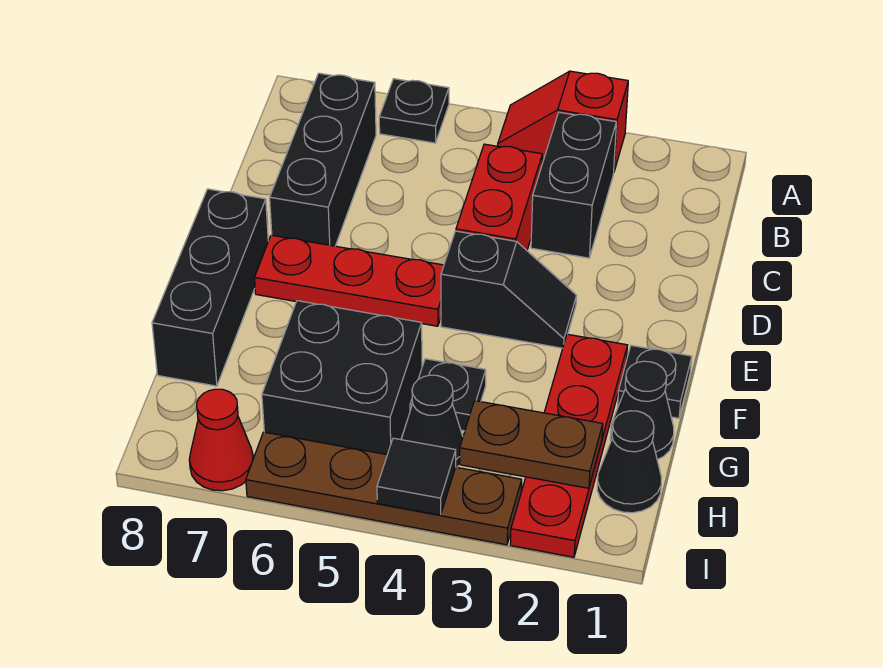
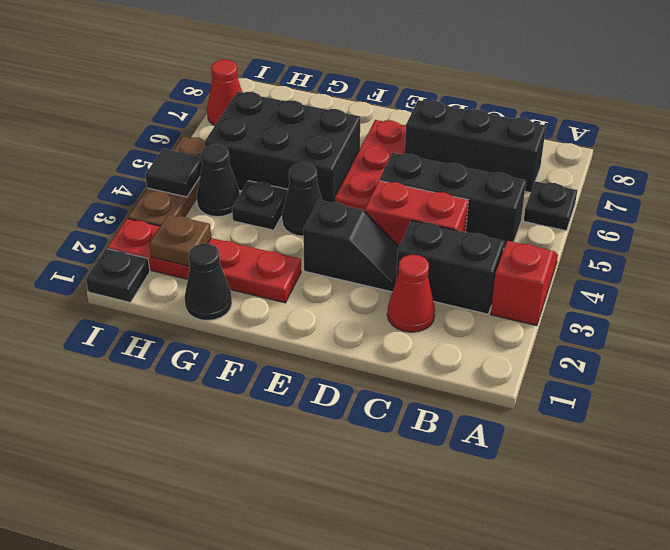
none -> red cone C2 level 1
black slope E3:E4 level 1 top 4 -> black slope D3:E3 level 1 top E
black brick E8:G8 level 1 -> black brick B5:D5 level 1
black plate F1 level 1 -> black plate I1 level 1
black brick G5:H6 level 1 -> black brick F5:H6 level 1
black cone H1 level 1 -> black cone F4 level 1
brown plate H2:H3 level 2 -> brown plate H2 level 2
brown plate I3:I6 level 1 -> brown plate I3:I5 level 1

